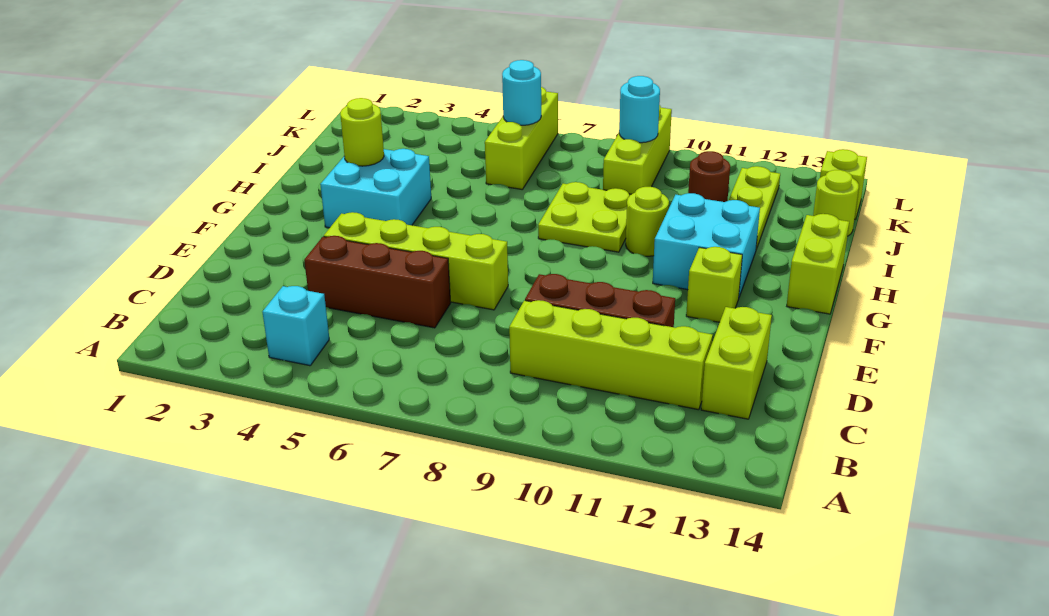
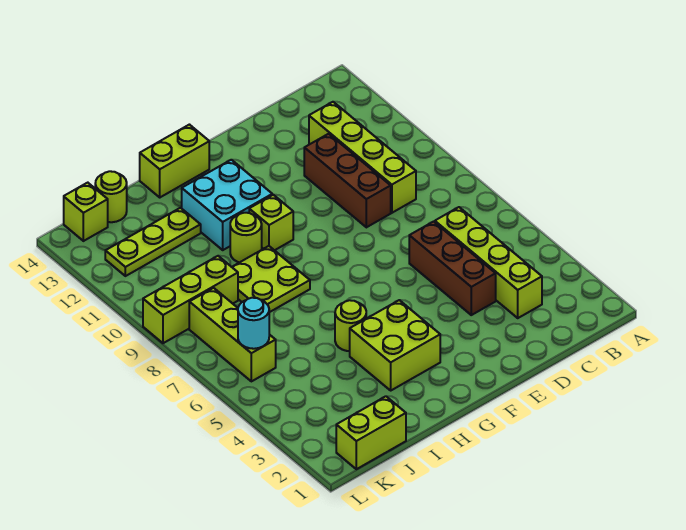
cyan brick B4 level 1 -> none
lime brick C13:D13 level 1 -> lime brick J1:K1 level 1
lime brick E4:E7 level 1 -> lime brick C3:C6 level 1
lime brick F12 level 1 -> lime brick G10 level 1
cyan brick G3:H4 level 1 -> lime brick G3:H4 level 1
lime round brick H3 level 2 -> lime round brick H5 level 1
lime brick J6:L6 level 1 -> lime brick K6:K8 level 1
brown round brick J11 level 1 -> none
cyan round brick K9 level 2 -> none

